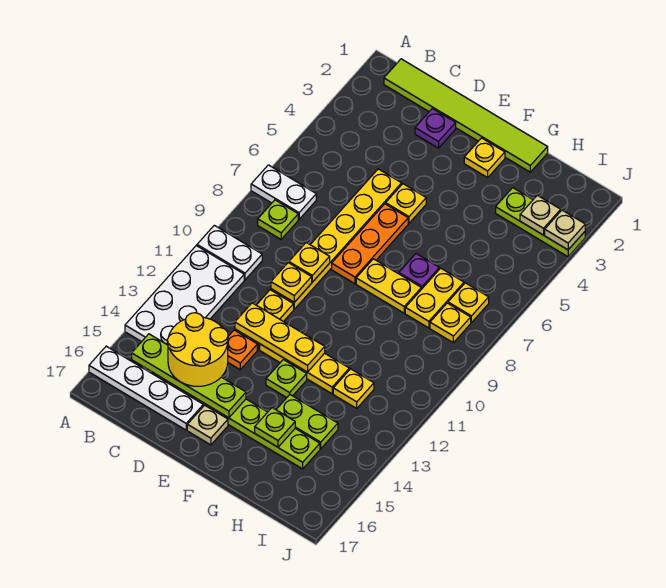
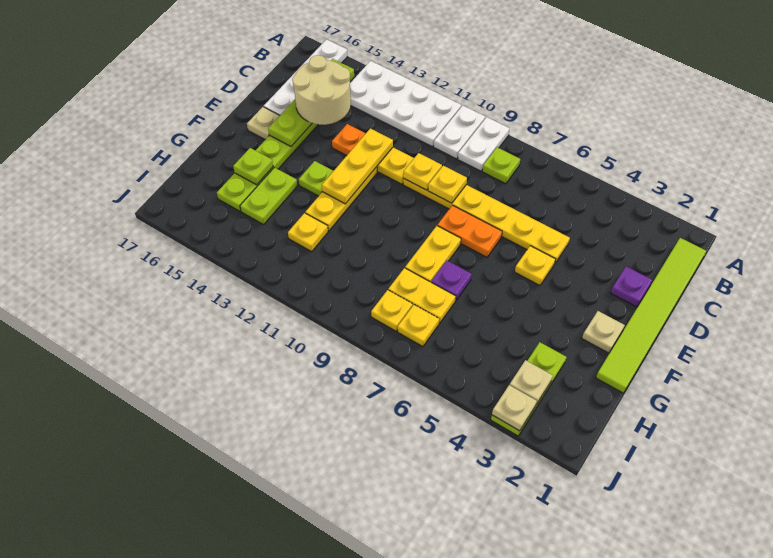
white plate A7:B7 level 1 -> white plate A9:B9 level 1
yellow round brick C14:D15 level 3 -> tan round brick C14:D15 level 3
orange plate E6:E8 level 1 -> orange plate E7:E8 level 1
yellow plate F2 level 1 -> tan plate F2 level 1

